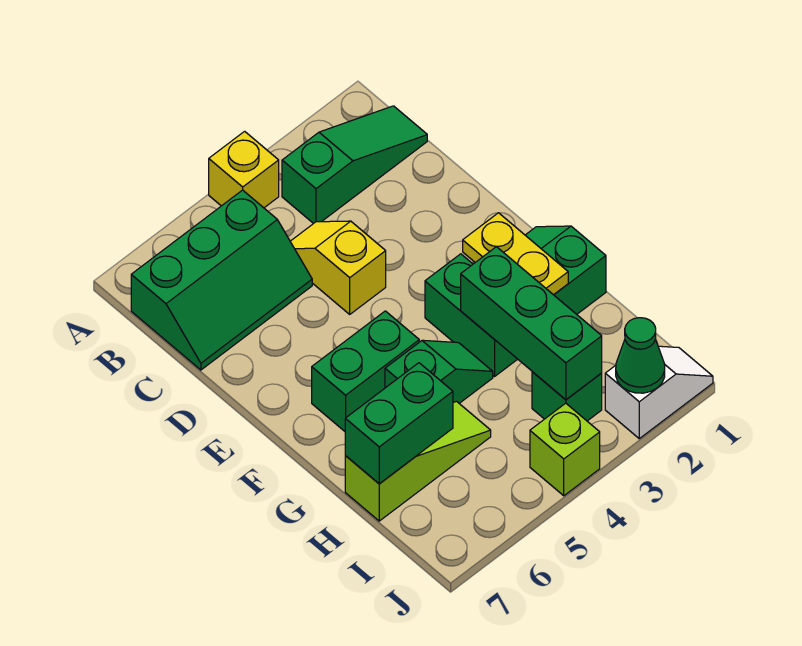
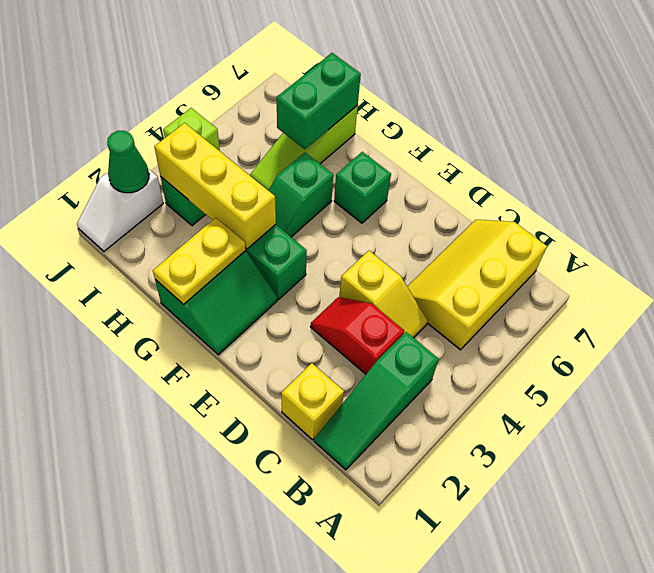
yellow brick A4 level 1 -> yellow brick C1 level 1
green slope B5:C7 level 1 top B -> yellow slope B5:C7 level 1 top B
none -> red slope C3:D3 level 1 top C
yellow plate F2:G2 level 2 -> yellow plate G1:G2 level 2
green brick F5:F6 level 1 -> green brick F6 level 1
green brick G3:I3 level 2 -> yellow brick G3:I3 level 2

